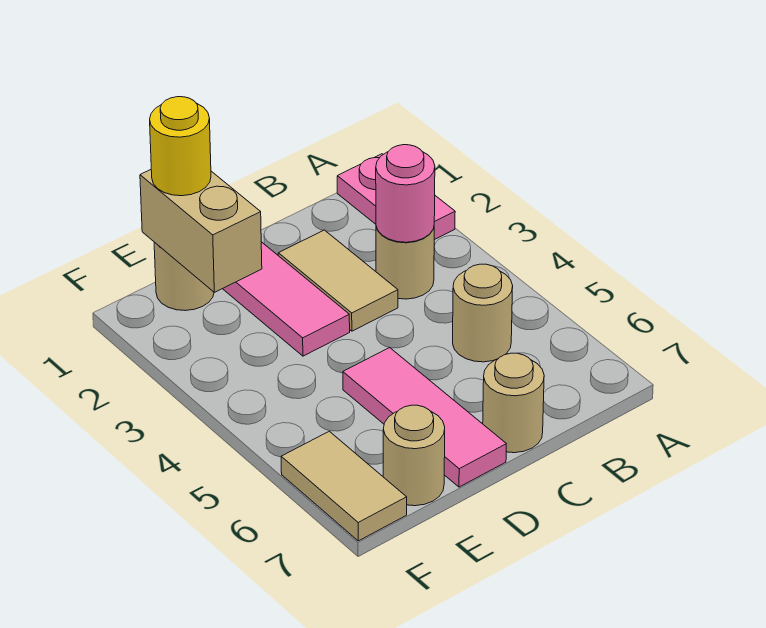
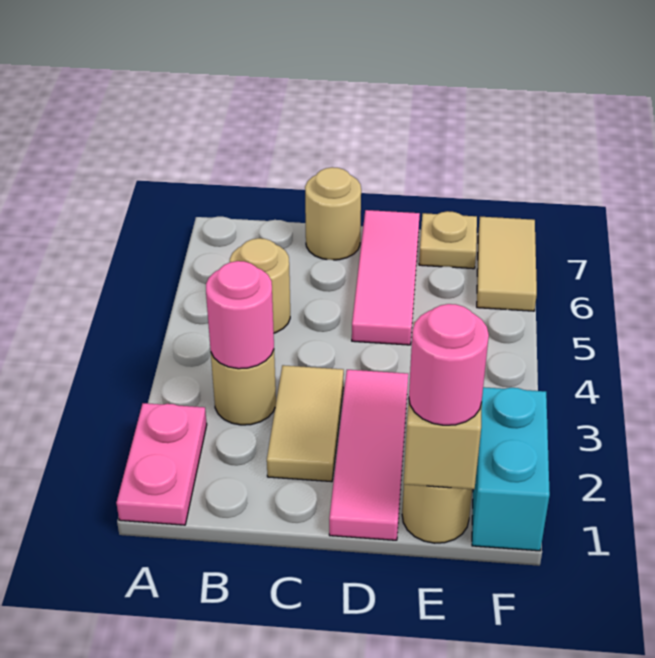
yellow round brick E1 level 3 -> pink round brick E1 level 3
tan round brick E7 level 1 -> tan plate E7 level 1
none -> cyan brick F1:F2 level 1

